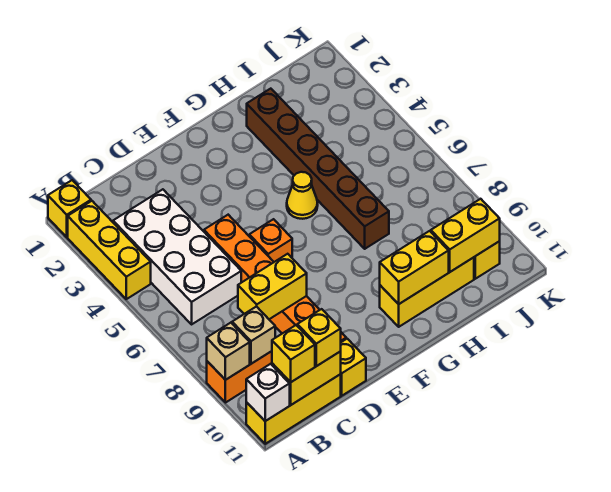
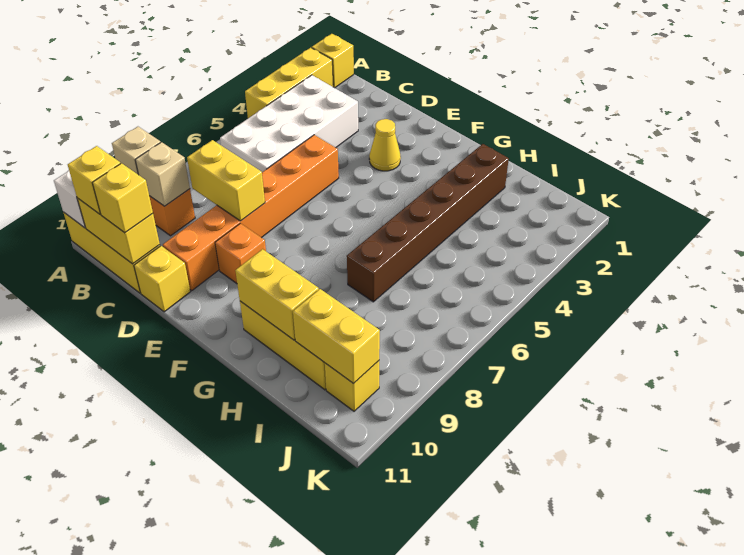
orange brick E6 level 1 -> orange brick E9 level 1
yellow cone G5 level 1 -> yellow cone E3 level 1

